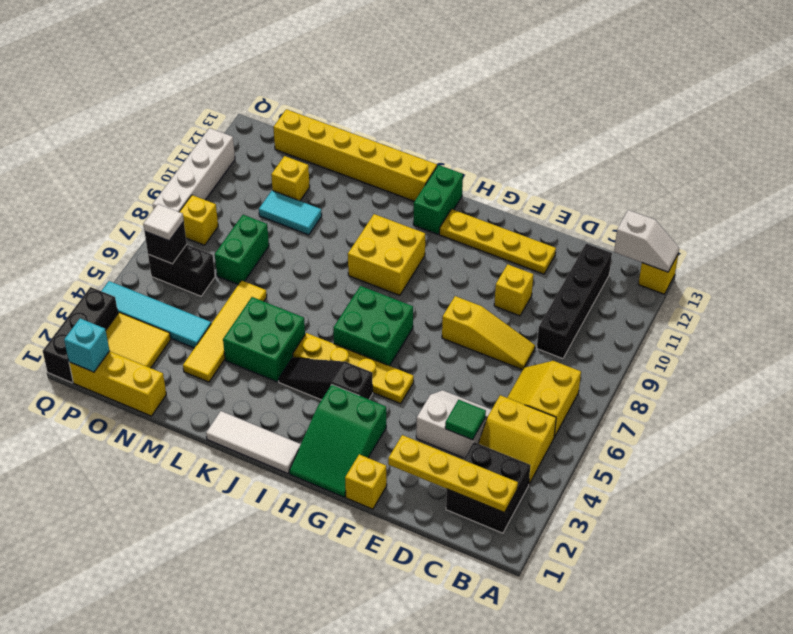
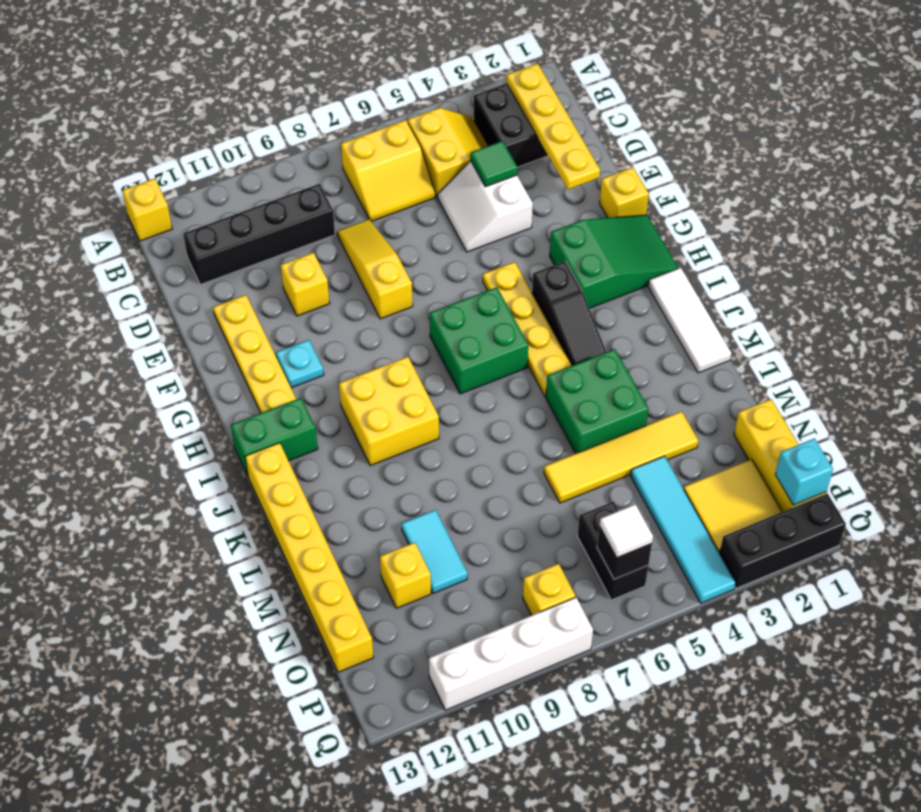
white slope A13:B13 level 2 top B -> none
none -> cyan plate G11 level 1
green brick N7:N8 level 1 -> none

